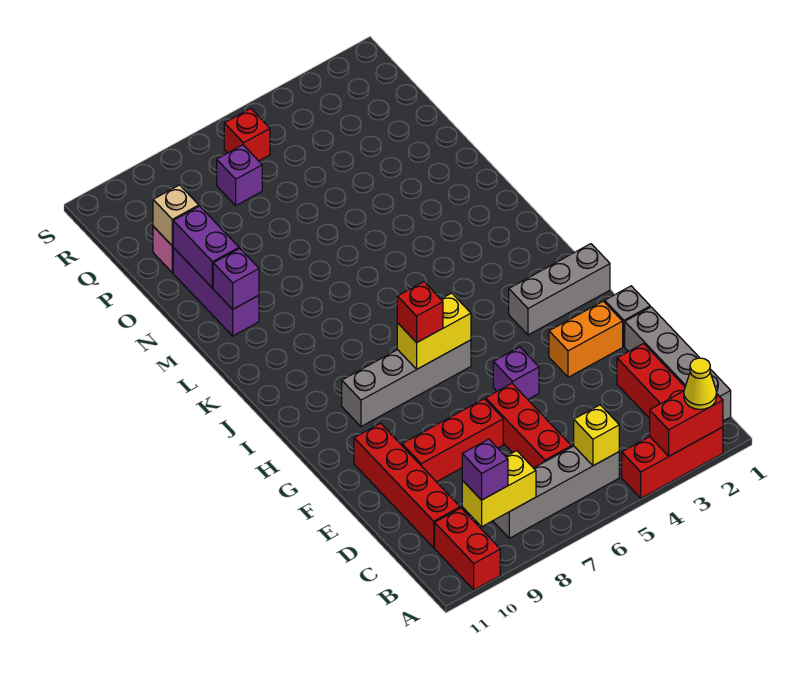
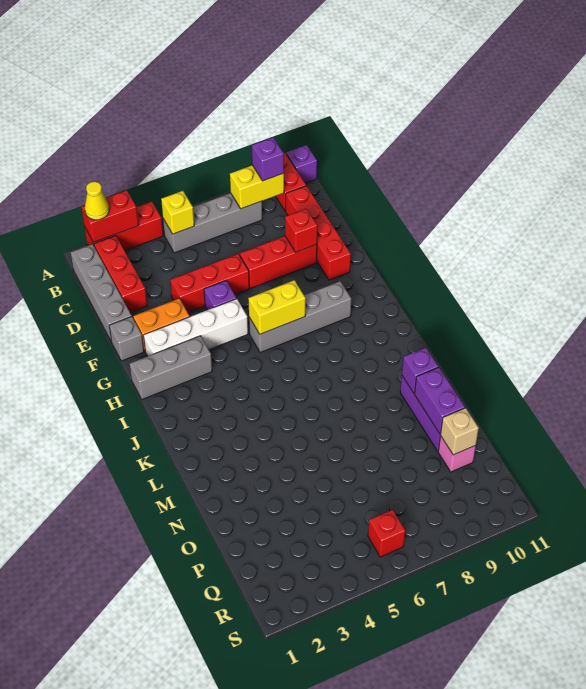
red brick C6:E6 level 1 -> red brick E4:E6 level 1
none -> white brick G2:G5 level 1
red brick H7 level 3 -> red brick E9 level 2
purple brick Q7 level 1 -> purple brick A11 level 1

